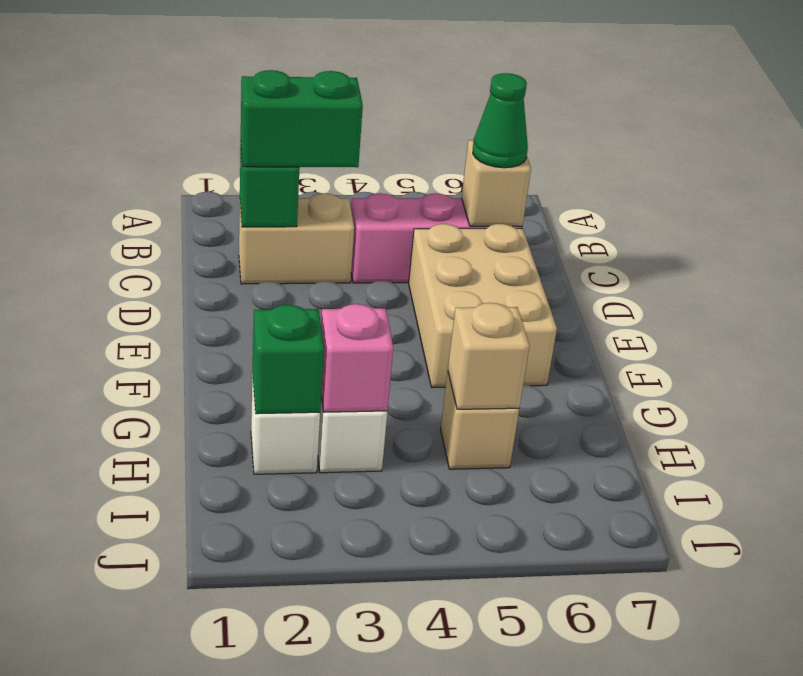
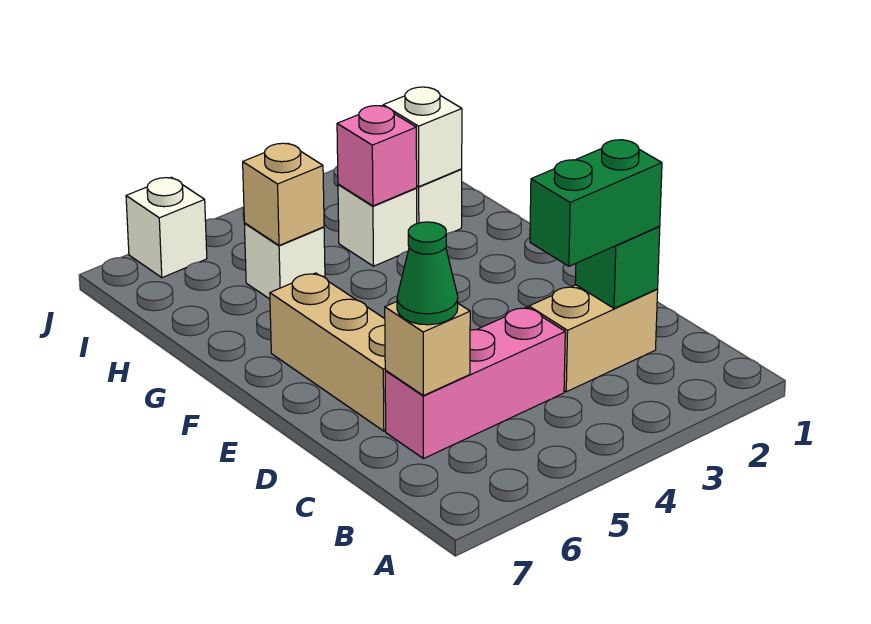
tan brick D5:F6 level 1 -> tan brick D6:F6 level 1
green brick H2 level 2 -> white brick H2 level 2
tan brick H5 level 1 -> white brick H5 level 1
none -> white brick J6 level 1

